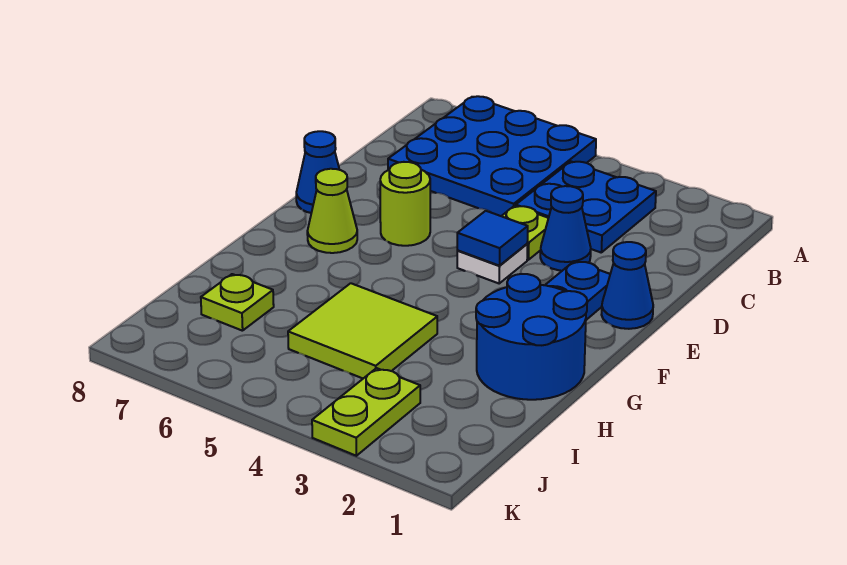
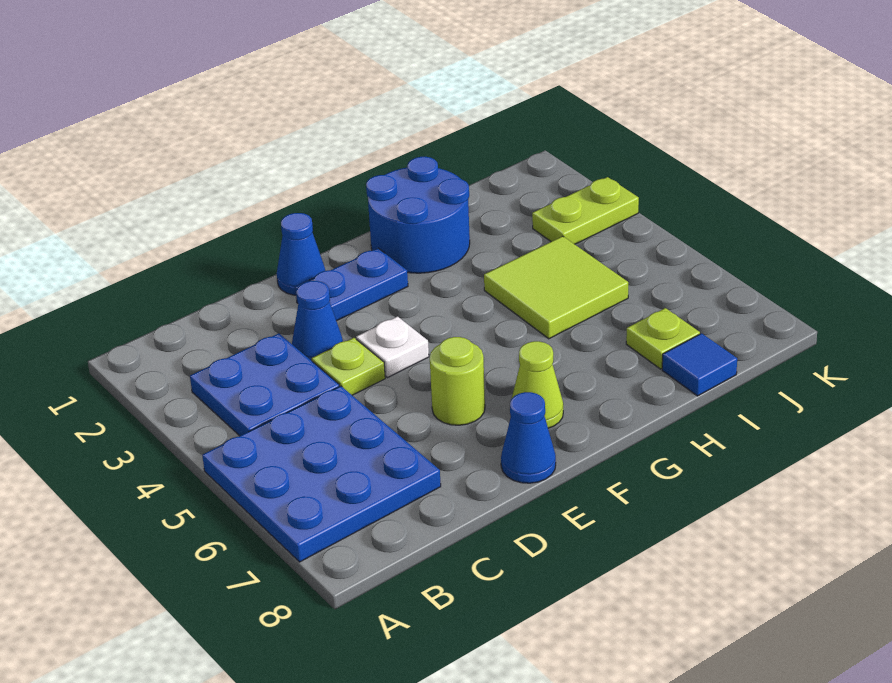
blue tile E4 level 2 -> blue tile I8 level 1

